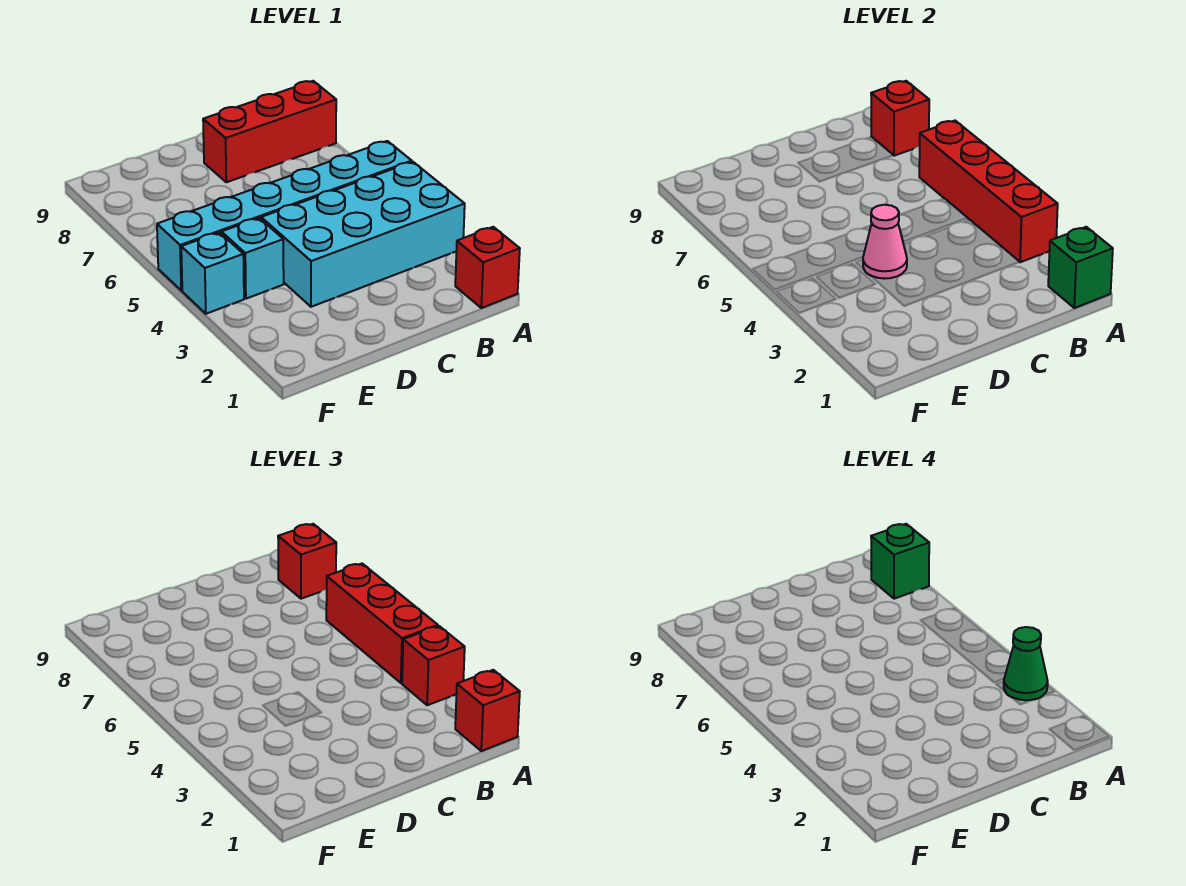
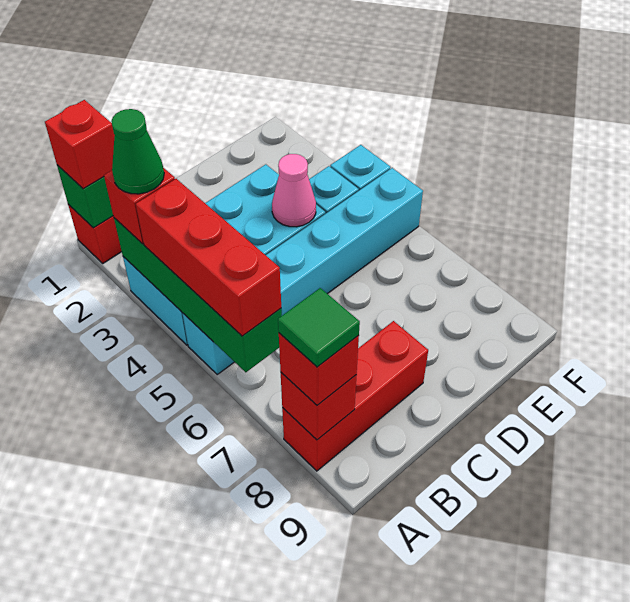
red brick A3:A6 level 2 -> green brick A3:A6 level 2
green brick A8 level 4 -> green tile A8 level 4

